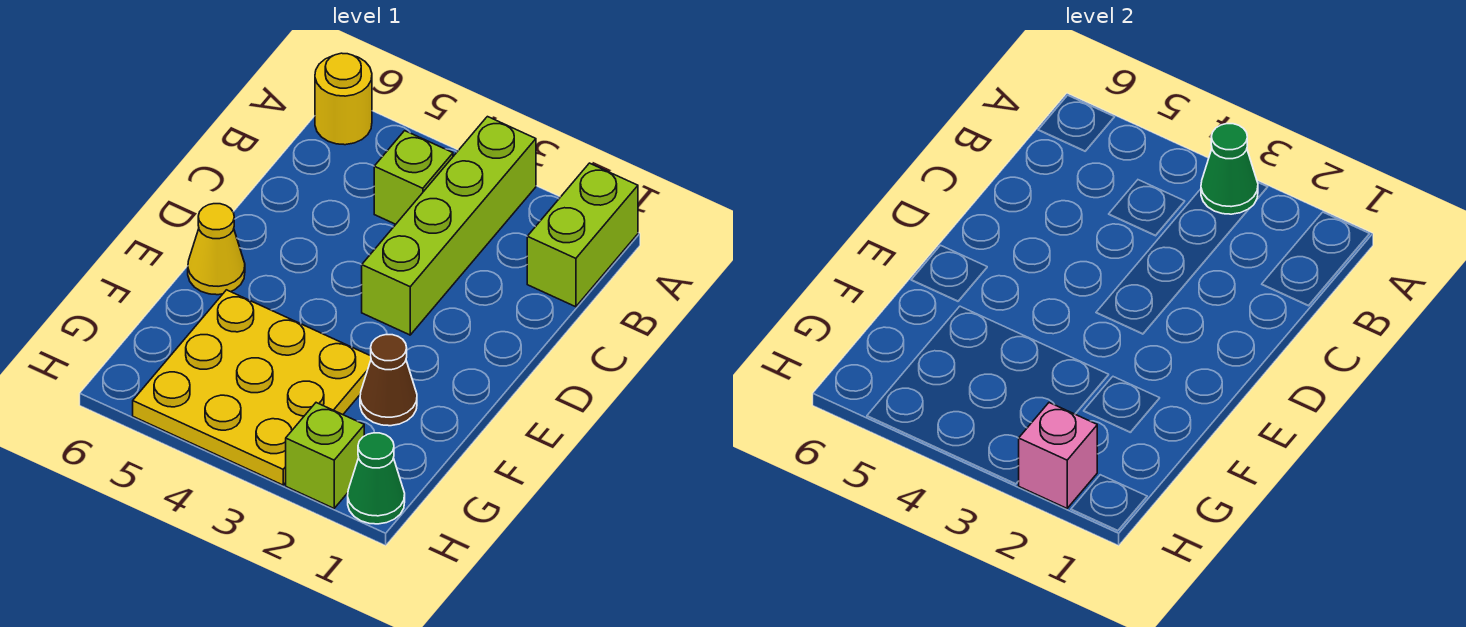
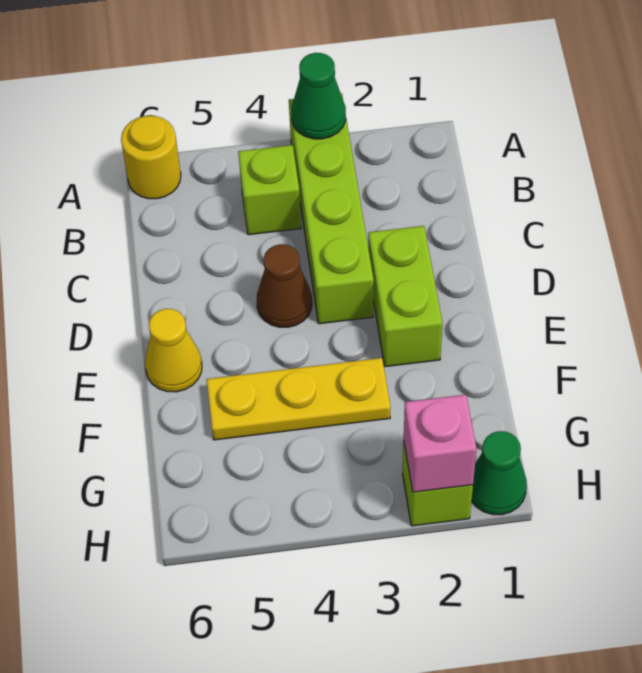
lime brick A1:B1 level 1 -> lime brick D2:E2 level 1
brown cone F2 level 1 -> brown cone D4 level 1
yellow plate F3:H5 level 1 -> yellow plate F3:F5 level 1

